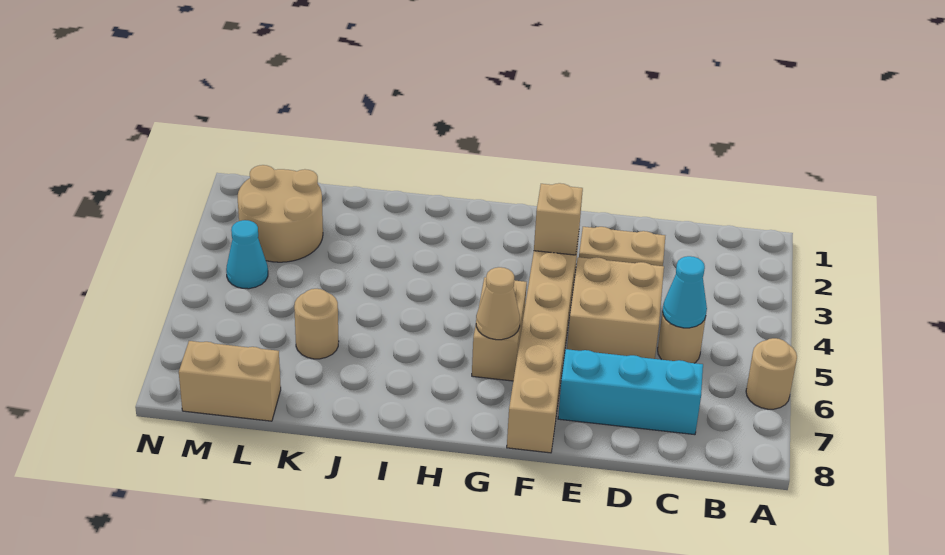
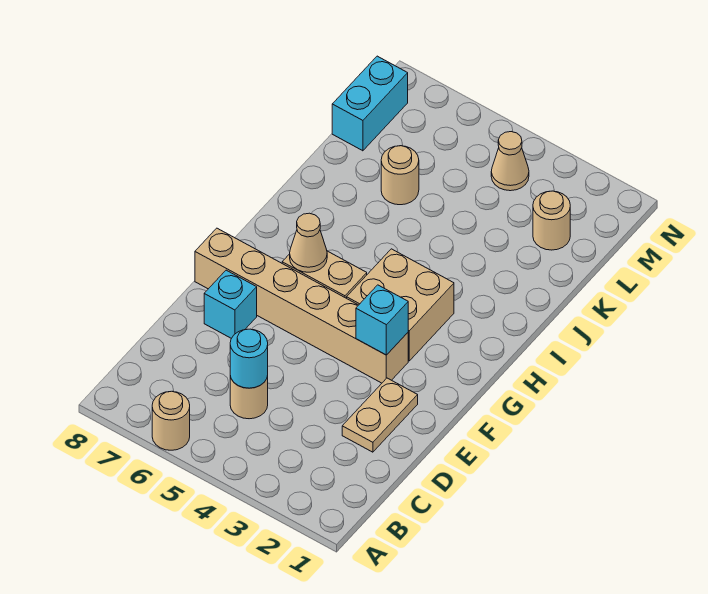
cyan cone C5 level 2 -> cyan round brick C5 level 2
cyan brick C7:E7 level 1 -> cyan brick E7 level 1
tan brick D4:E5 level 1 -> tan brick G3:H4 level 1
tan brick F3 level 2 -> cyan brick F3 level 2
tan round brick L2:M3 level 1 -> tan round brick L2 level 1
tan brick L8:M8 level 1 -> cyan brick L8:M8 level 1
cyan cone M4 level 1 -> tan cone M4 level 1

